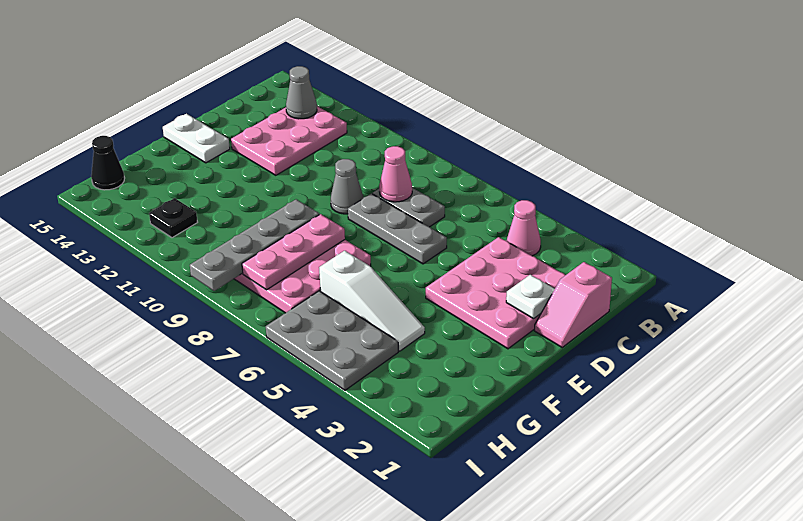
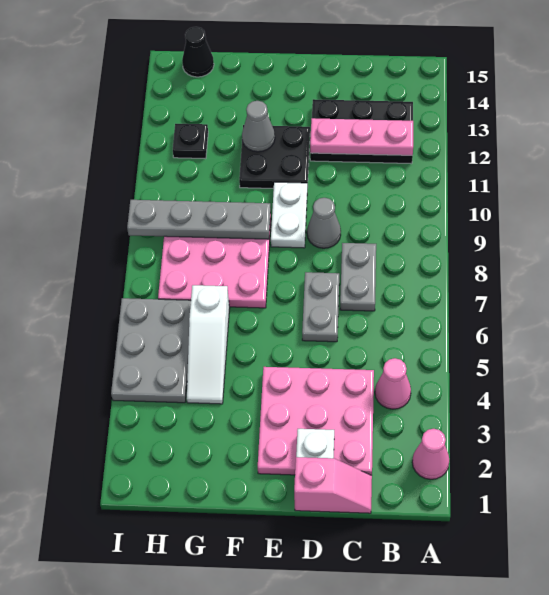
pink plate B12:D13 level 1 -> black plate B12:D13 level 1
grey cone B13 level 2 -> grey cone F12 level 2
pink slope C1:D1 level 1 top C -> pink slope C1:D1 level 1 top D
pink cone C8 level 2 -> pink cone A2 level 1
grey plate D6:D8 level 1 -> grey plate D6:D7 level 1
none -> black plate E11:F12 level 1
white plate E14:E15 level 1 -> white plate E9:E10 level 1
pink plate F8:H8 level 2 -> pink plate B12:D12 level 2

